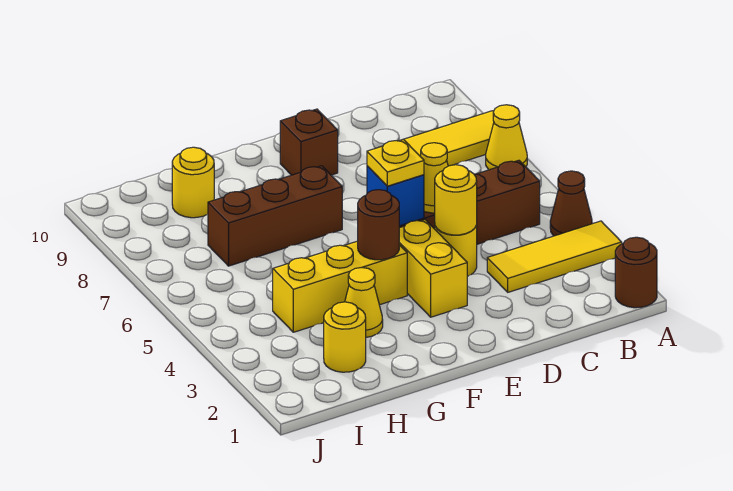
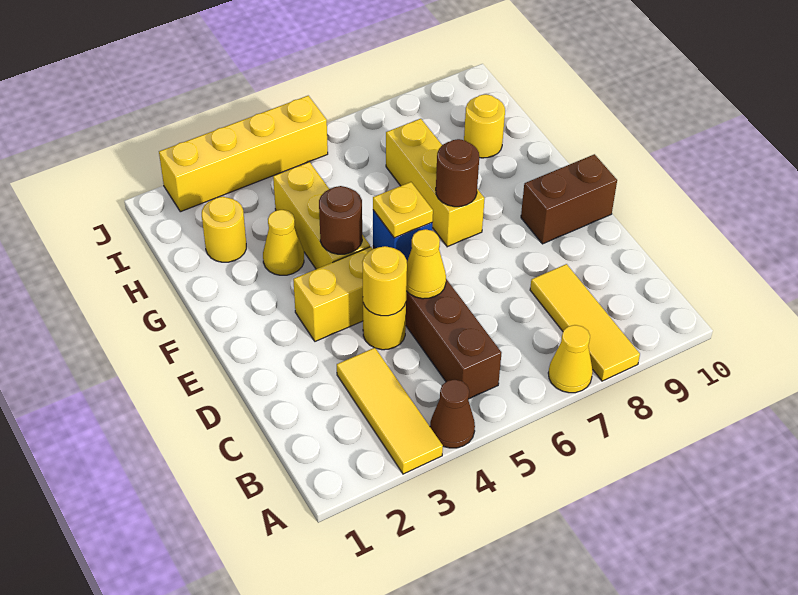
brown round brick A1 level 1 -> brown round brick F7 level 2
brown brick E9 level 1 -> brown brick E9:E10 level 1
brown brick F7:H7 level 1 -> yellow brick F7:H7 level 1
none -> yellow brick J2:J5 level 1

